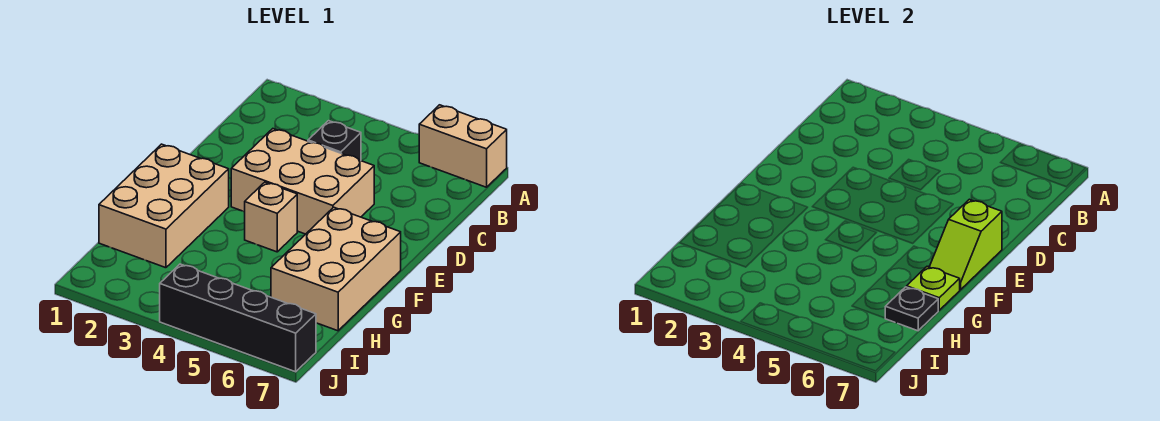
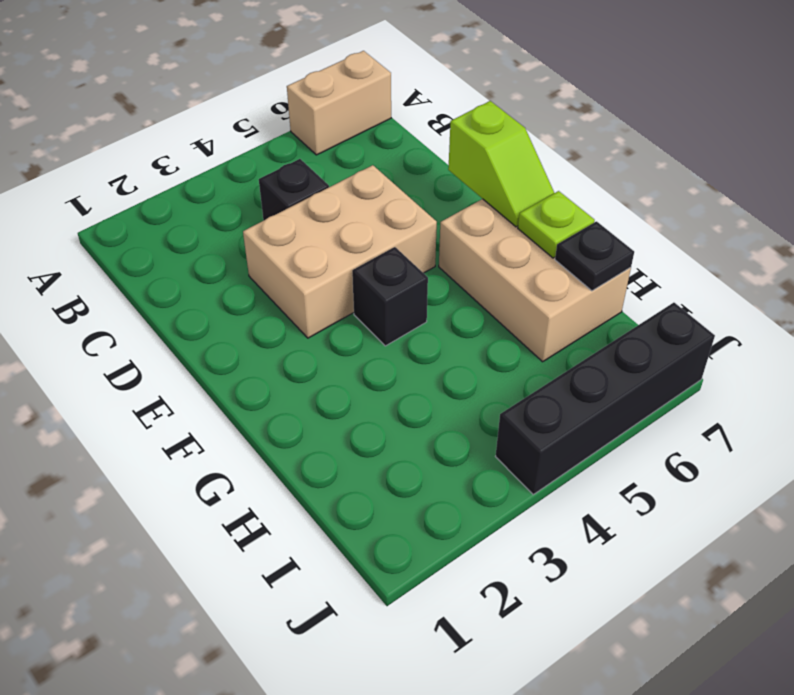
tan brick F1:H2 level 1 -> none
tan brick F4 level 1 -> black brick F4 level 1

